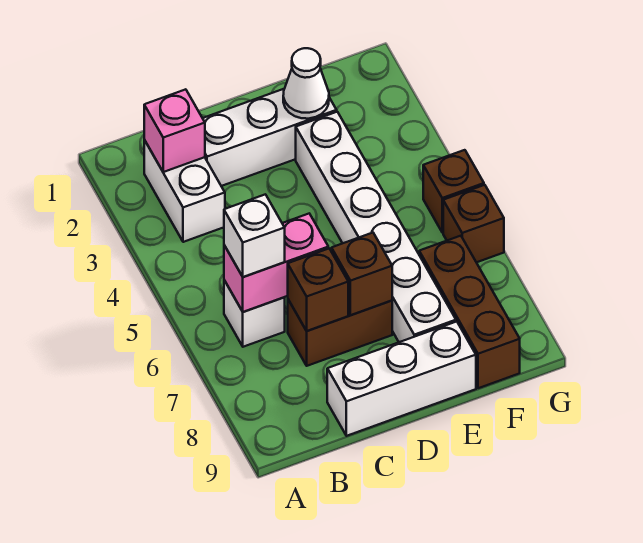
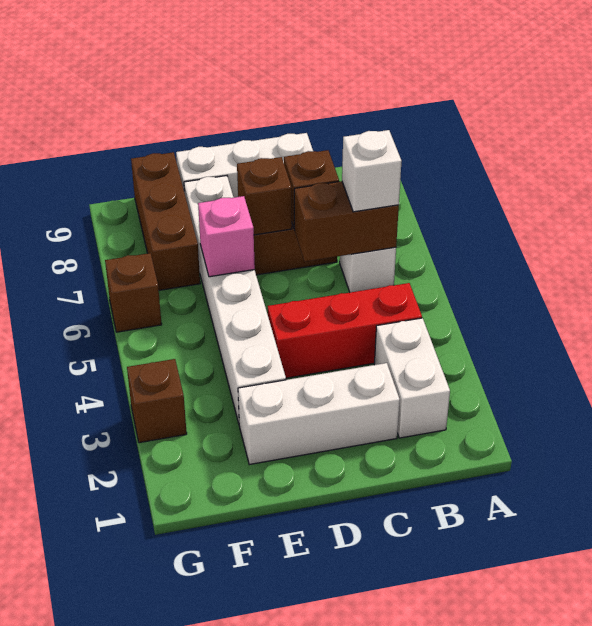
pink brick B2 level 2 -> pink brick E6 level 2
none -> red brick B4:D4 level 1
pink brick B6:C6 level 2 -> brown brick B6:C6 level 2
white cone E2 level 2 -> none
brown brick G5 level 1 -> brown brick G3 level 1

